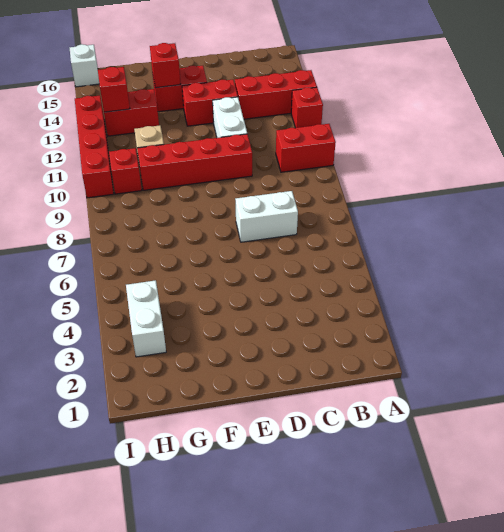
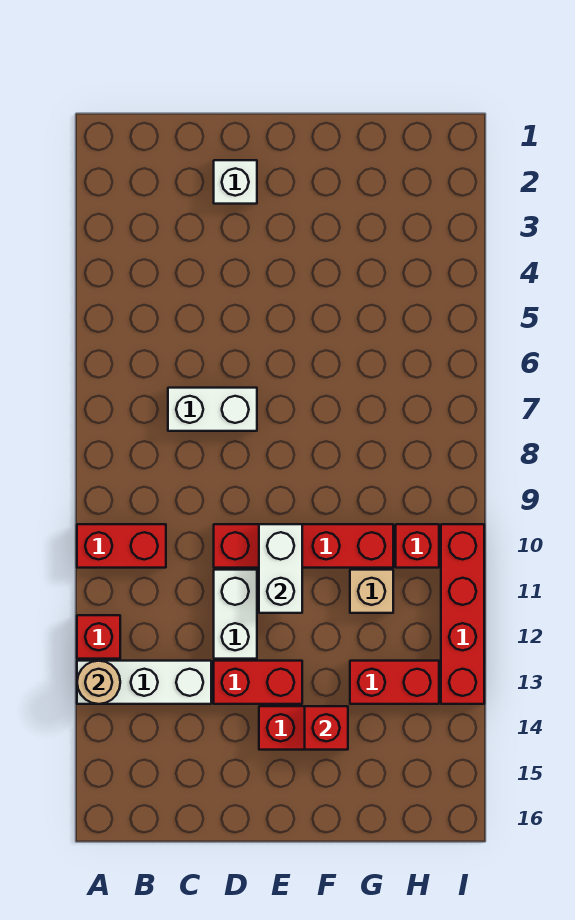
red brick A13:C13 level 1 -> white brick A13:C13 level 1
none -> tan round brick A13 level 2
white brick H3:H4 level 1 -> white brick E10:E11 level 2
red brick H13 level 2 -> none
white brick I16 level 1 -> white brick D2 level 1

